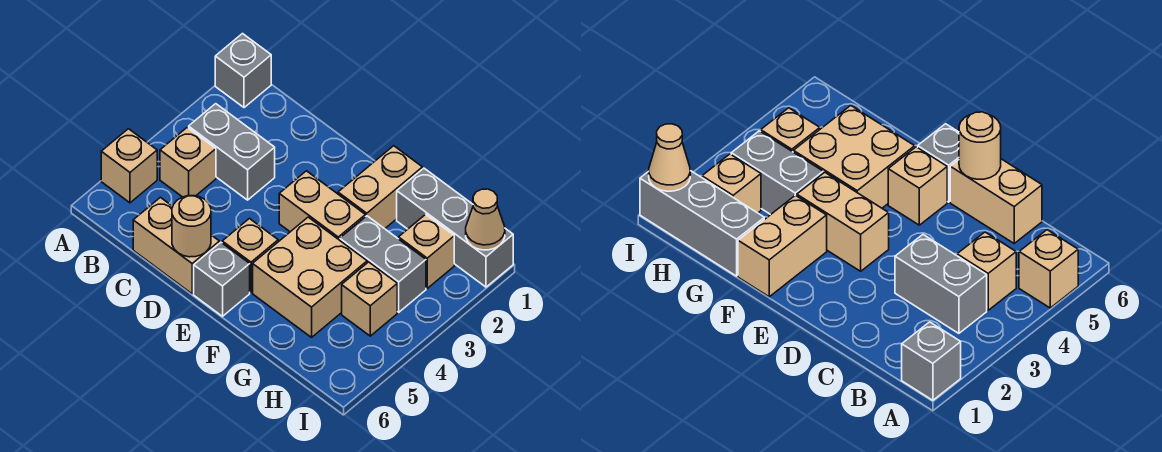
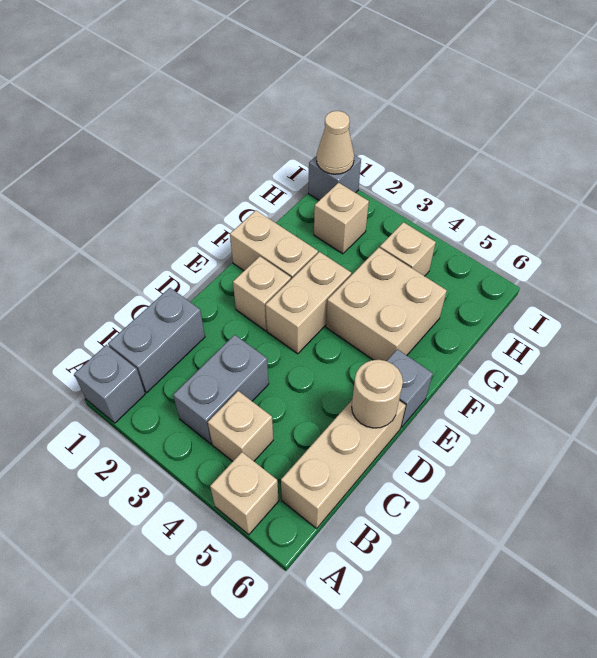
tan brick C6:D6 level 1 -> tan brick B6:D6 level 1
tan brick E5 level 1 -> tan brick E2 level 1
grey brick G1:I1 level 1 -> grey brick I1 level 1
grey brick G3:H3 level 1 -> grey brick B1:C1 level 1

